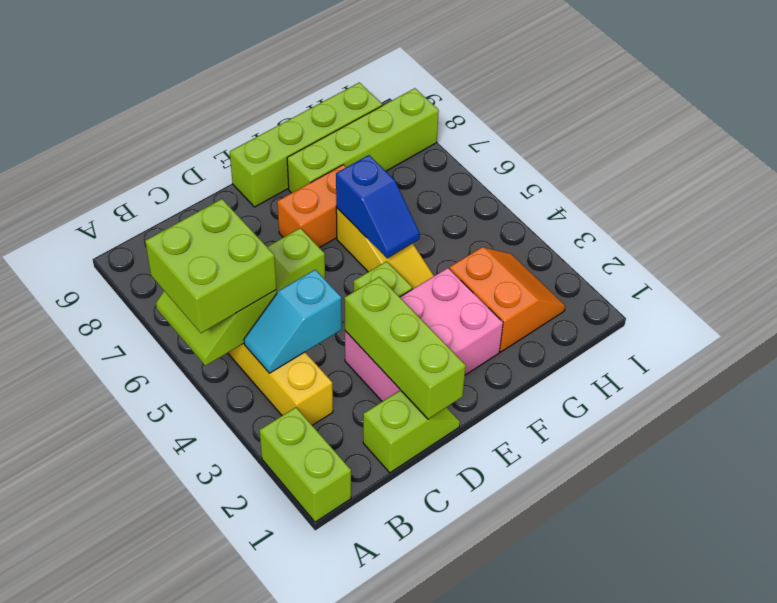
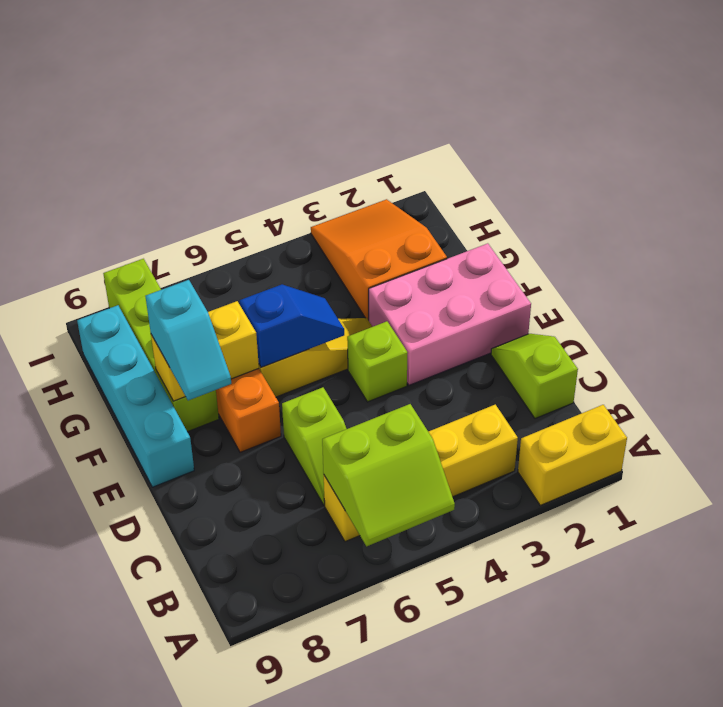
lime brick A1:A2 level 1 -> yellow brick A1:A2 level 1
lime brick A5:B6 level 3 -> none
cyan slope B4:C4 level 2 top C -> cyan slope E8:F8 level 3 top F
lime brick D1:D3 level 2 -> none
pink brick D2:F3 level 1 -> pink brick E1:F3 level 1
lime brick E9:H9 level 1 -> cyan brick E9:H9 level 1
none -> yellow brick F7:F8 level 2
orange slope G2:H3 level 1 top G -> orange slope G2:I3 level 1 top G

